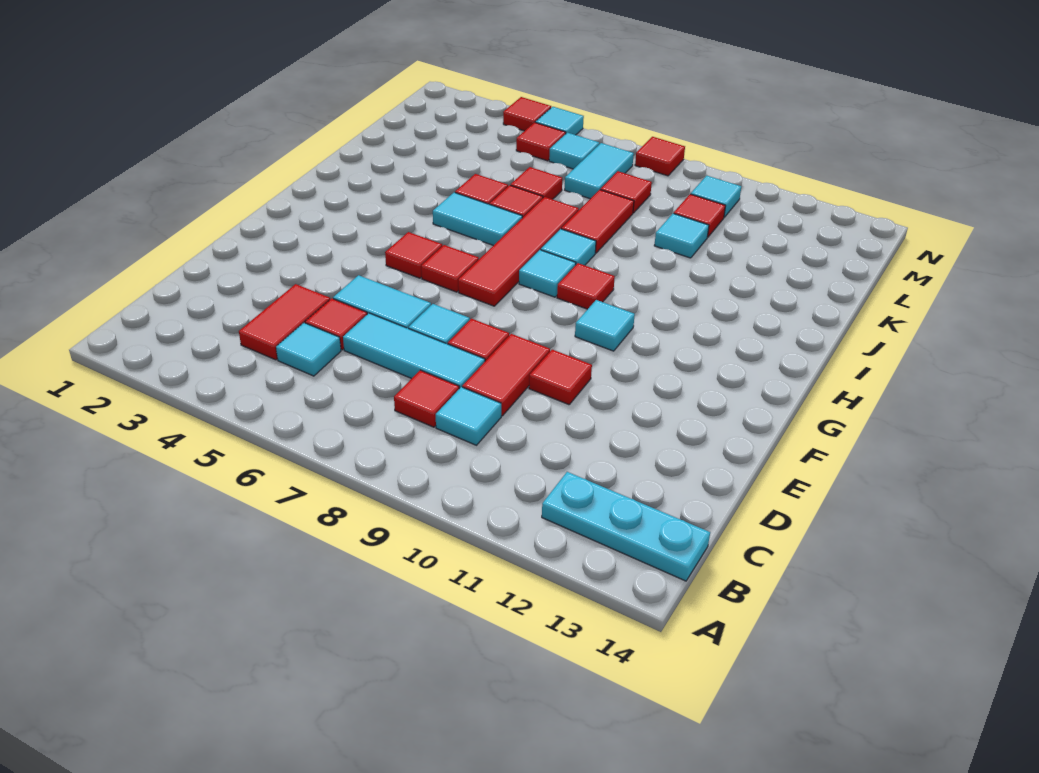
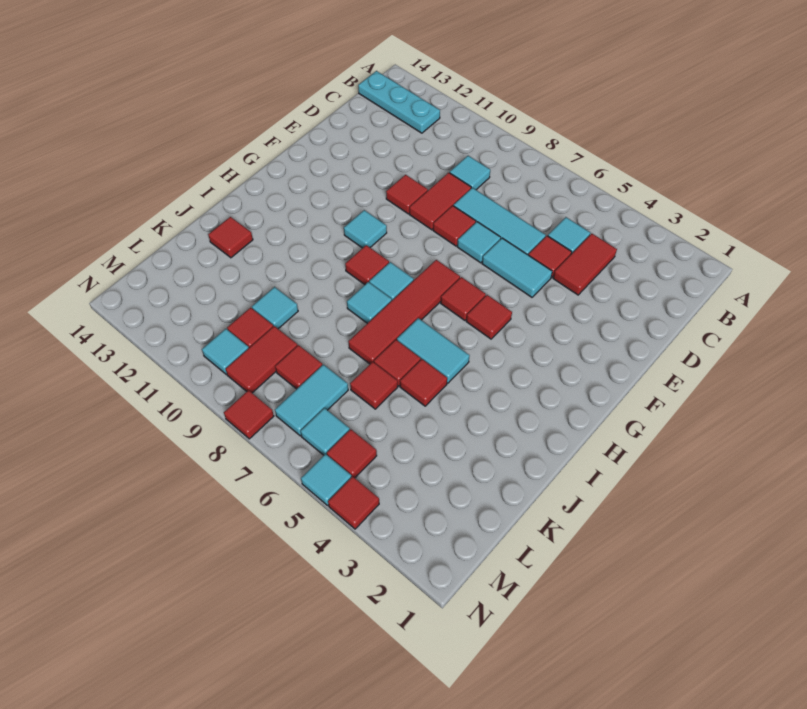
red tile C8 level 1 -> red tile J13 level 1
red tile J8:K8 level 1 -> red tile L9:M9 level 1

